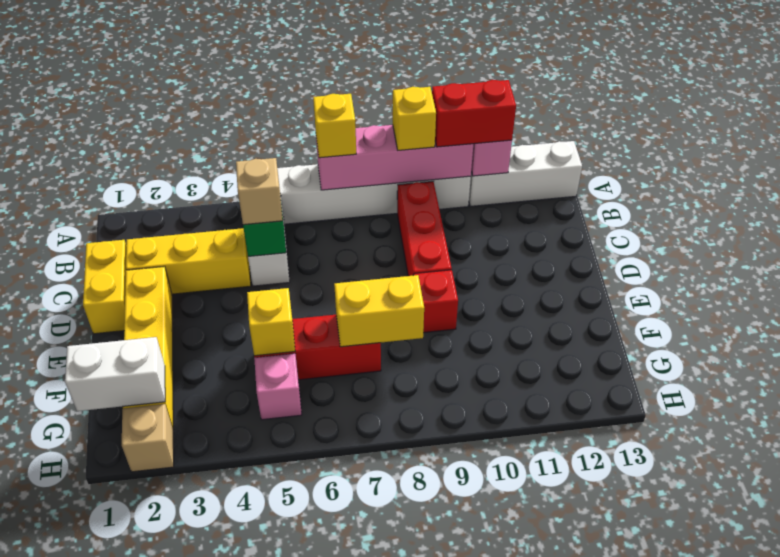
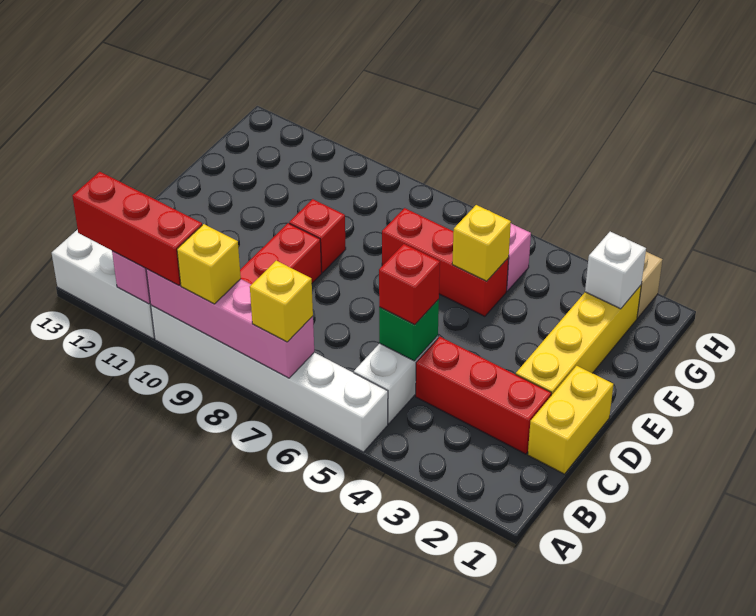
red brick A10:A11 level 3 -> red brick A10:A12 level 3
yellow brick C2:C4 level 1 -> red brick C2:C4 level 1
tan brick C5 level 3 -> red brick C5 level 3
yellow brick F7:F8 level 2 -> none
white brick G1:G2 level 2 -> white brick G2 level 2

